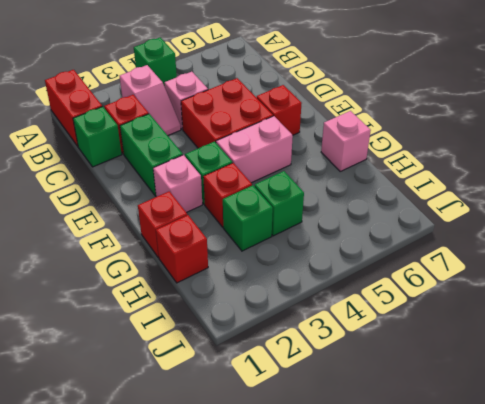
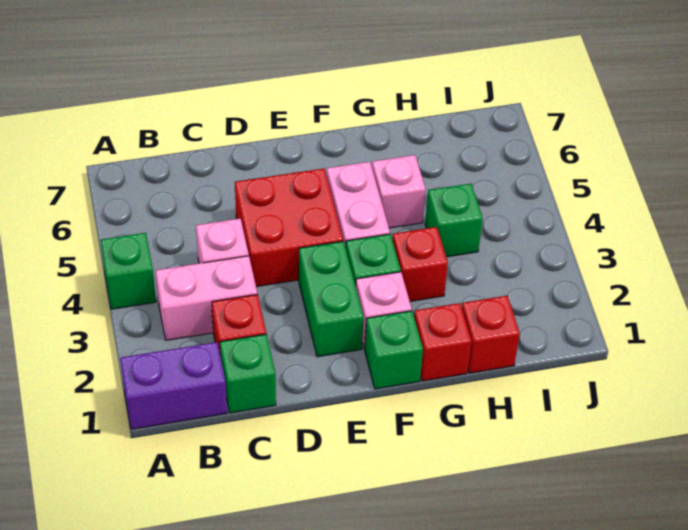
red brick A1:B1 level 1 -> purple brick A1:B1 level 1
pink slope B3:C3 level 1 top B -> pink brick B3:C3 level 1
green brick D2:E2 level 1 -> green brick E2:E3 level 1
red brick E6 level 1 -> none
pink brick G7 level 1 -> pink brick G5 level 1
green brick H3 level 1 -> green brick F1 level 1

